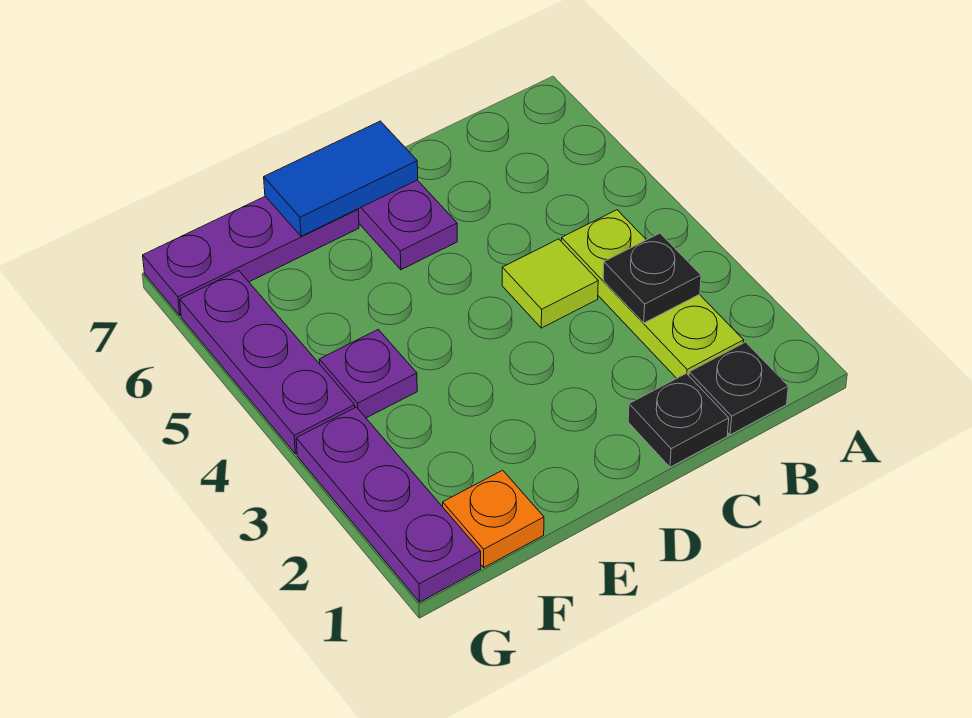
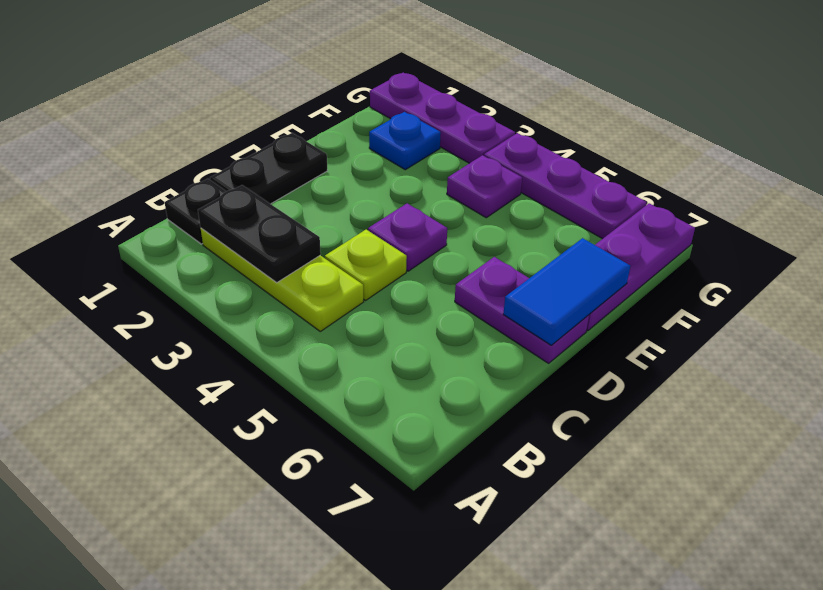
black plate B3 level 2 -> black plate B2:B3 level 2
black plate C1 level 1 -> black plate C1:D1 level 1
lime tile C4 level 1 -> lime plate C4 level 1
none -> purple plate D4 level 1
orange plate F1 level 1 -> none
none -> blue plate F2 level 1

